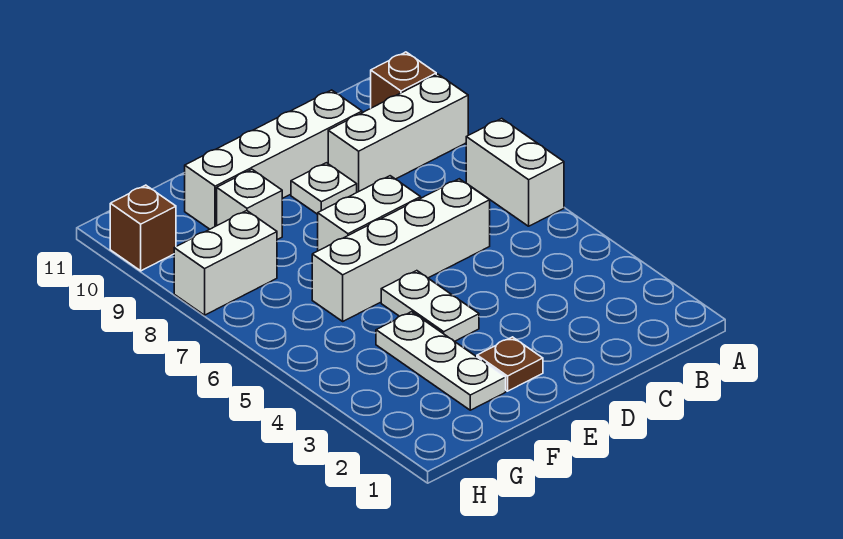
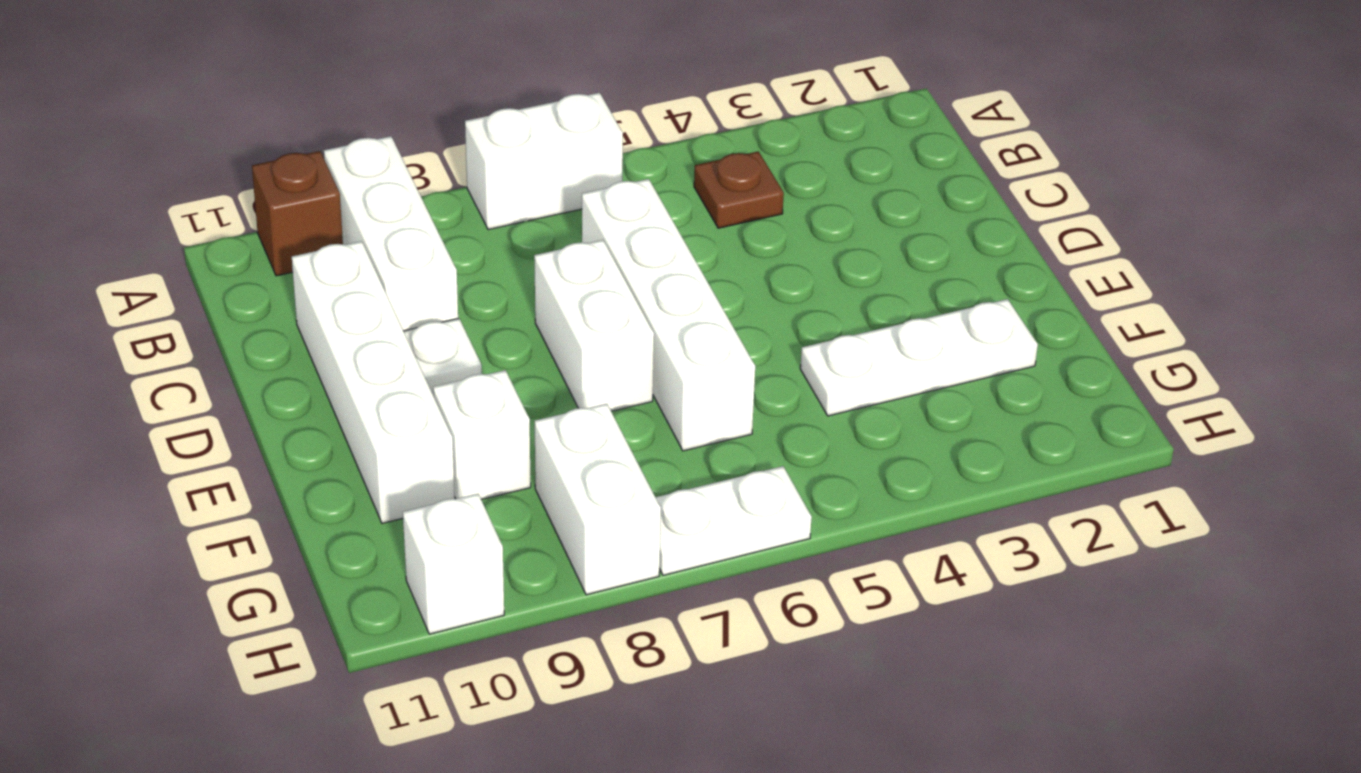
brown plate E2 level 1 -> brown plate B4 level 1
white plate E4:E5 level 1 -> white plate H6:H7 level 1
brown brick H10 level 1 -> white brick H10 level 1

